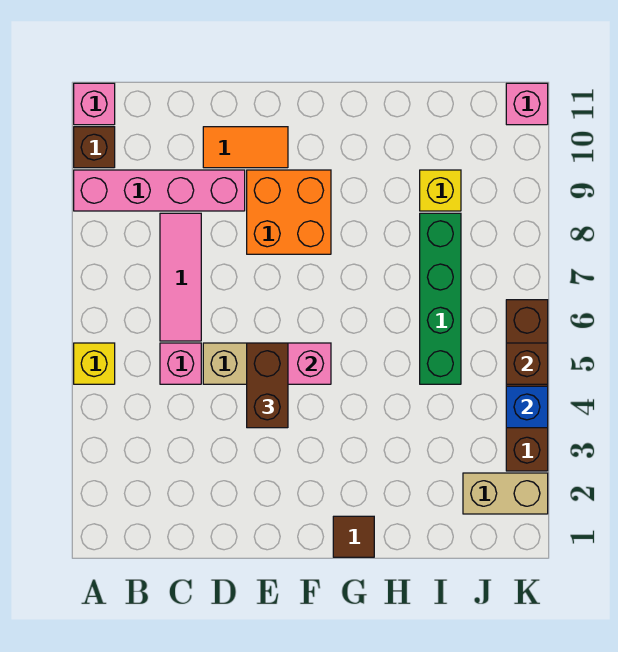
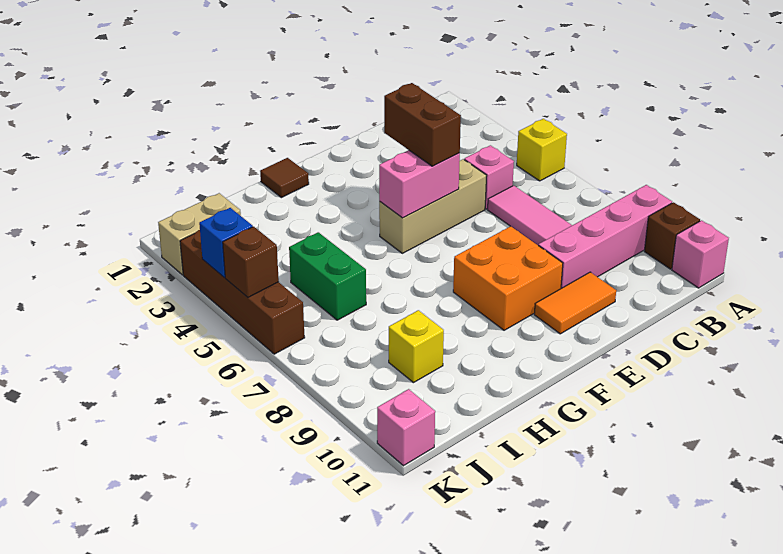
green brick I5:I8 level 1 -> green brick I5:I6 level 1

